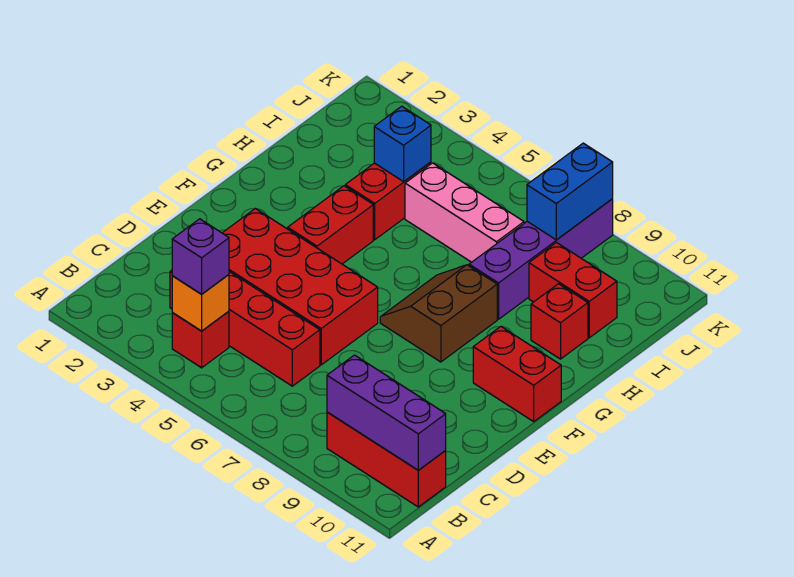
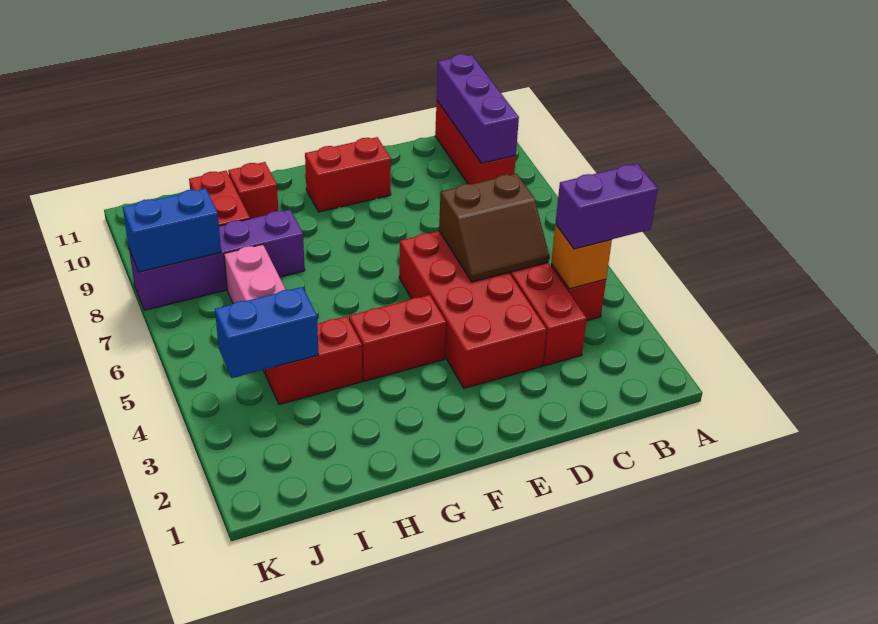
purple brick B4 level 3 -> purple brick A4:B4 level 3
brown slope F7:G8 level 1 top 8 -> brown slope C5:D6 level 2 top 6
red brick F10:F11 level 1 -> red brick E10:F10 level 1
blue brick I4 level 2 -> blue brick I4:J4 level 2

